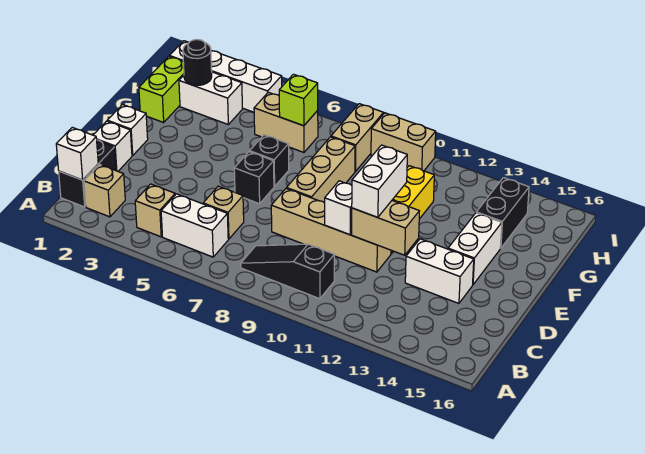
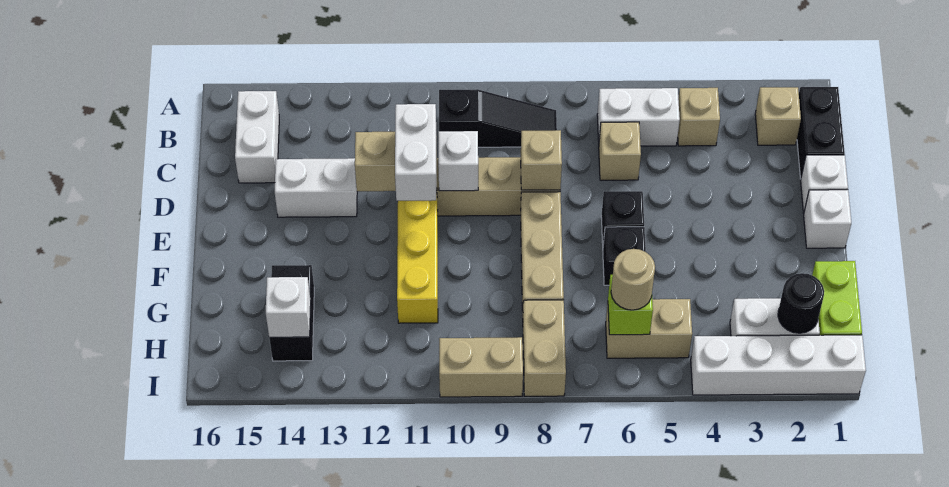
white brick B1 level 2 -> white brick H14 level 2
none -> tan brick D8 level 2
white brick E14:F14 level 1 -> white brick B15:C15 level 1
none -> tan round brick H6 level 3

